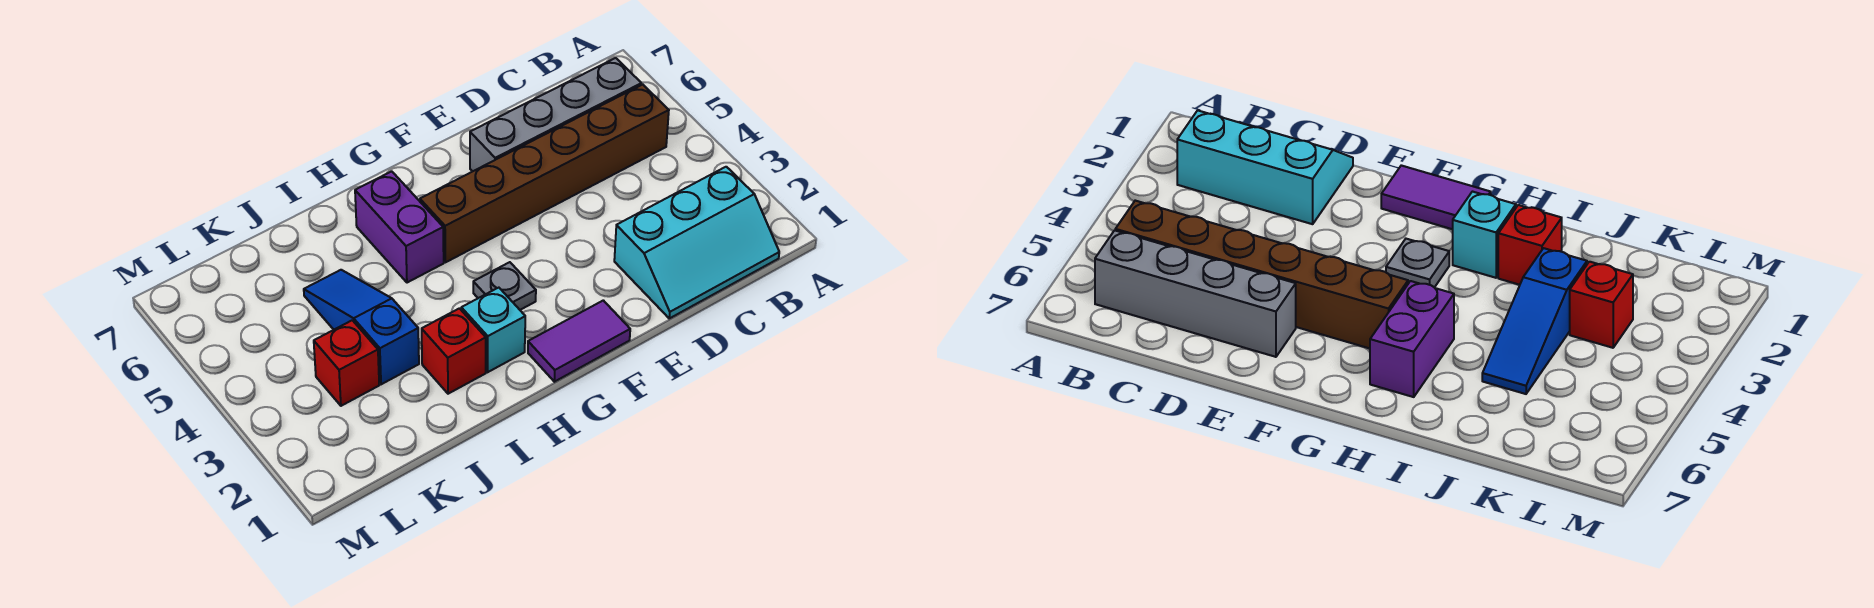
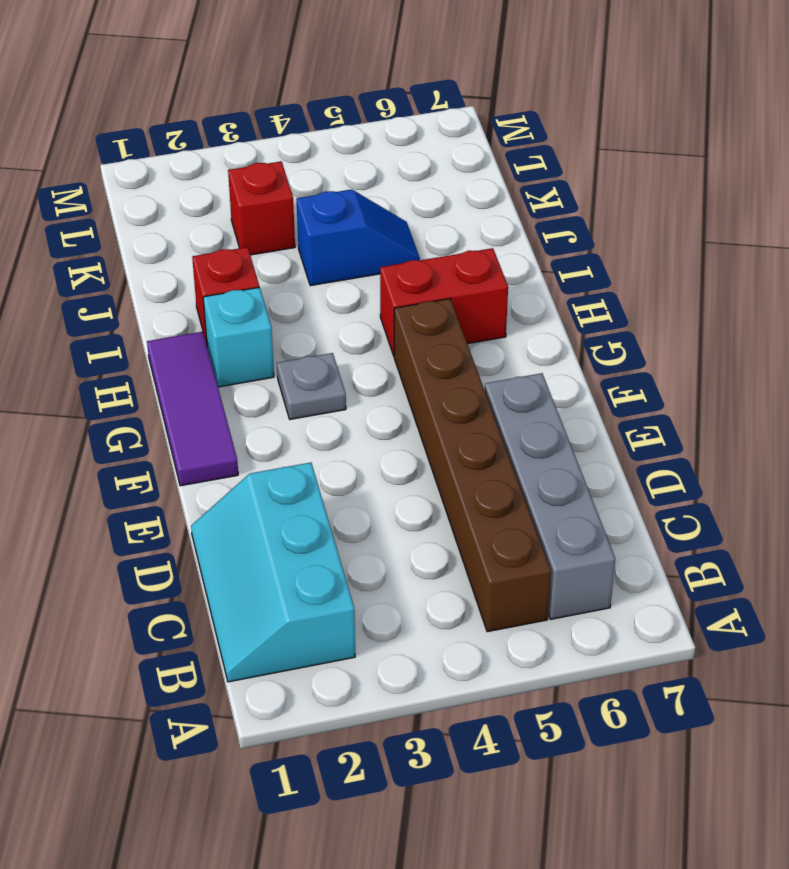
purple tile F1:G1 level 1 -> purple tile F1:H1 level 1
purple brick H5:H6 level 1 -> red brick H5:H6 level 1
blue slope J3:J5 level 1 top 3 -> blue slope J4:J5 level 1 top 4

